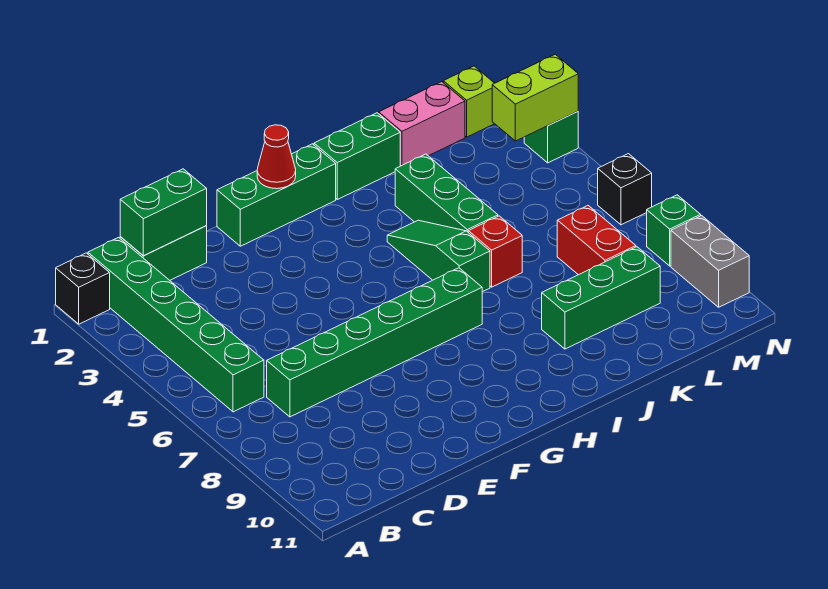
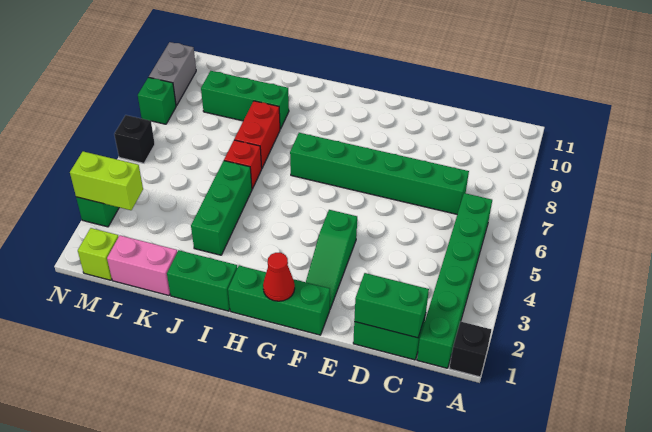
green slope I4:I6 level 1 top 6 -> green slope F2:F4 level 1 top 4
red brick L7:L8 level 1 -> red brick J7:J8 level 1

